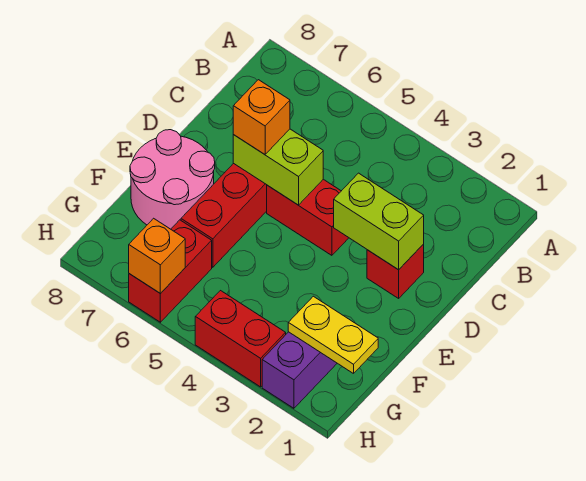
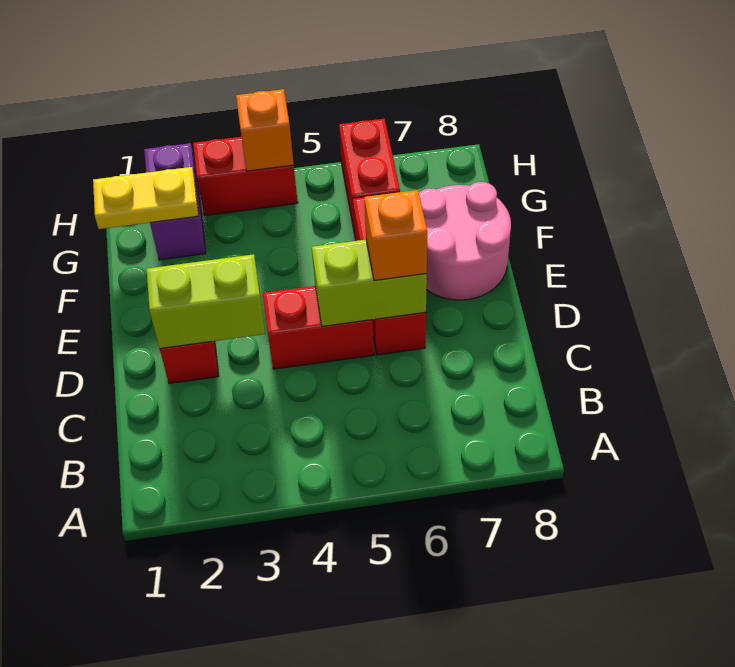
orange brick H6 level 2 -> orange brick H4 level 2

